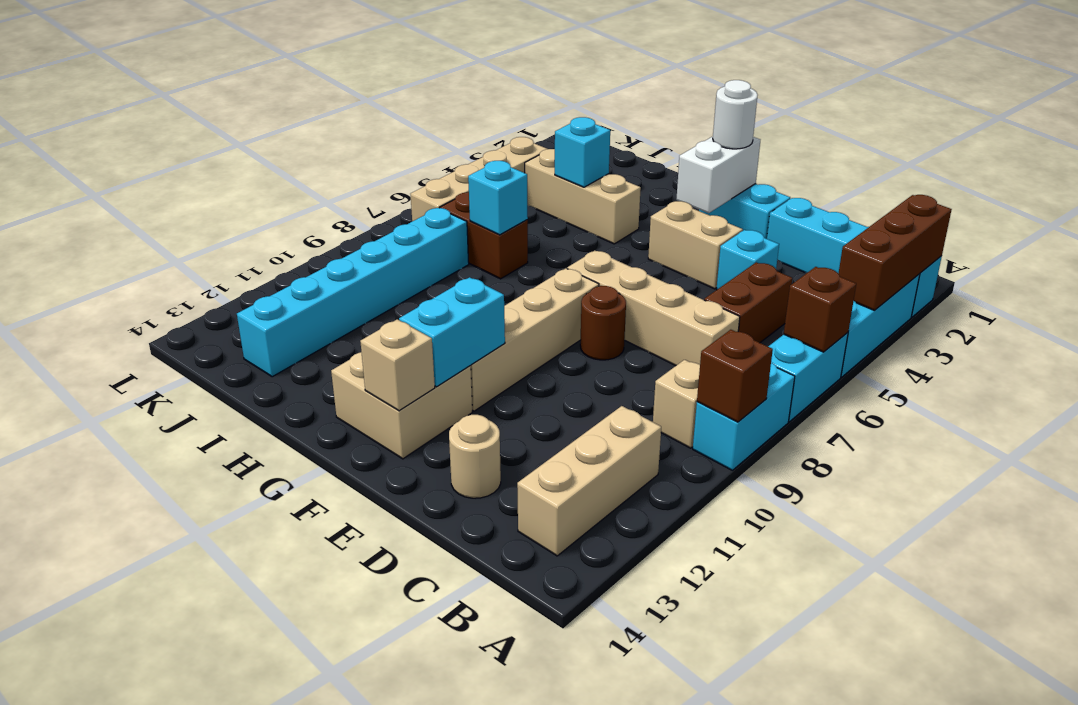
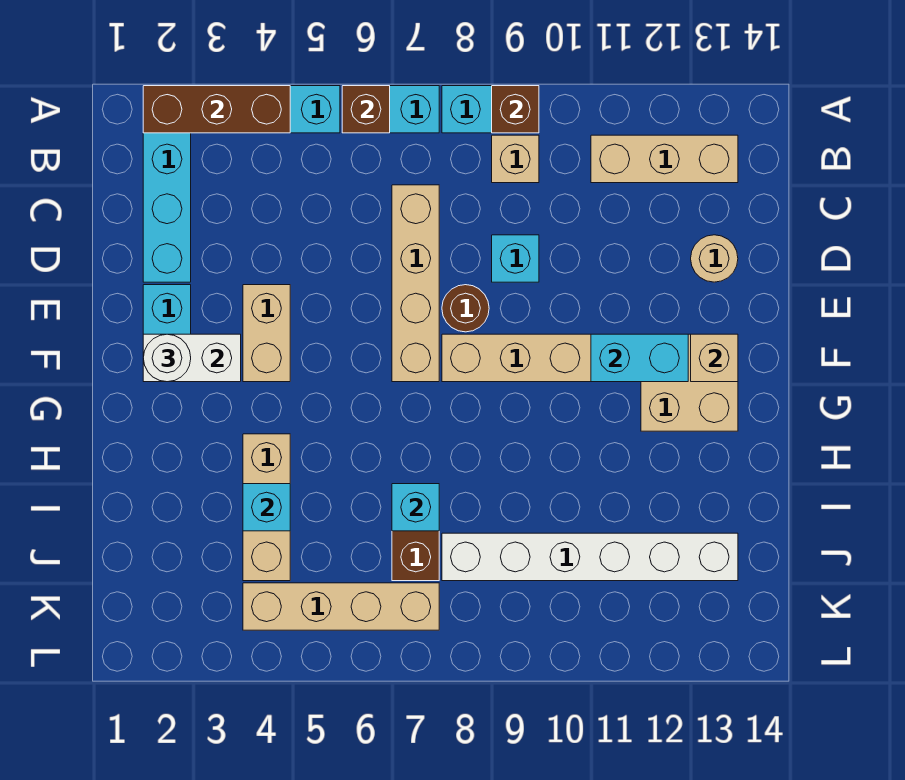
brown brick C5:C6 level 1 -> none
cyan brick D4 level 1 -> cyan brick D9 level 1
cyan brick J8:J13 level 1 -> white brick J8:J13 level 1

